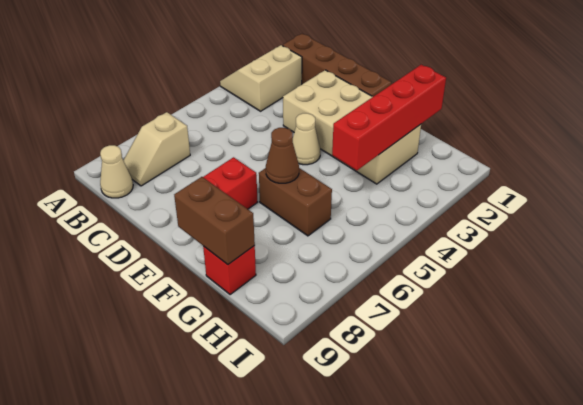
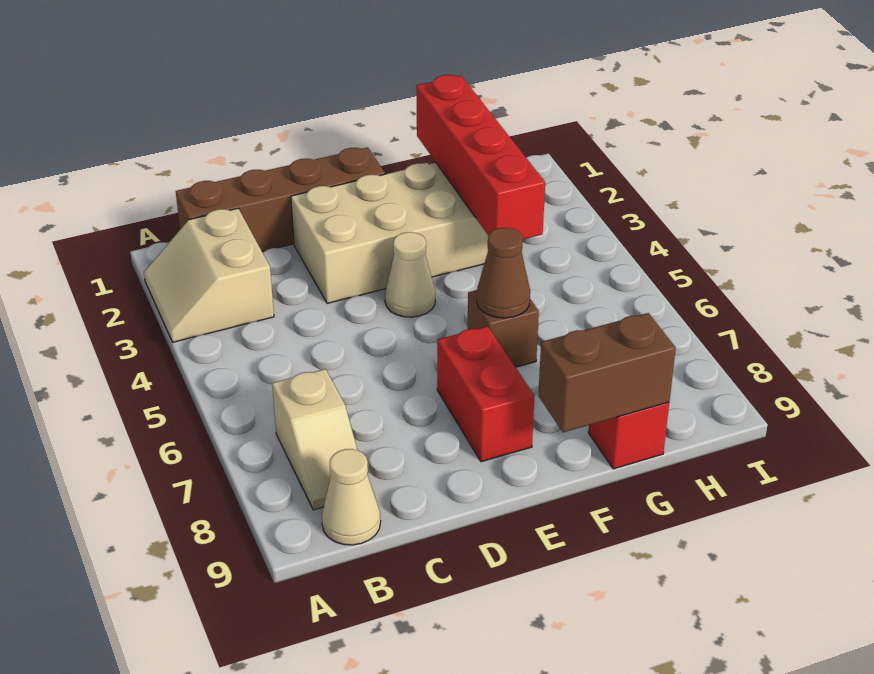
brown brick F6:G6 level 1 -> brown brick F6 level 1

